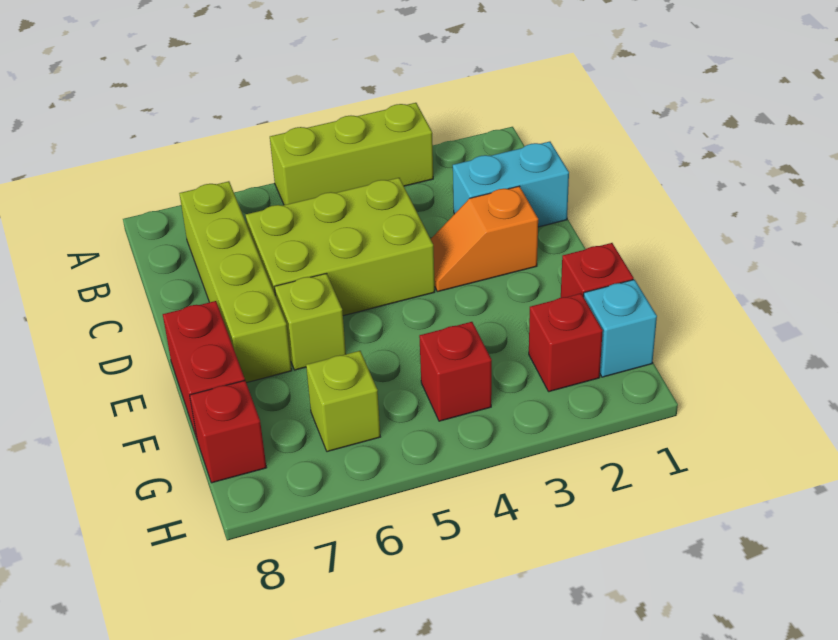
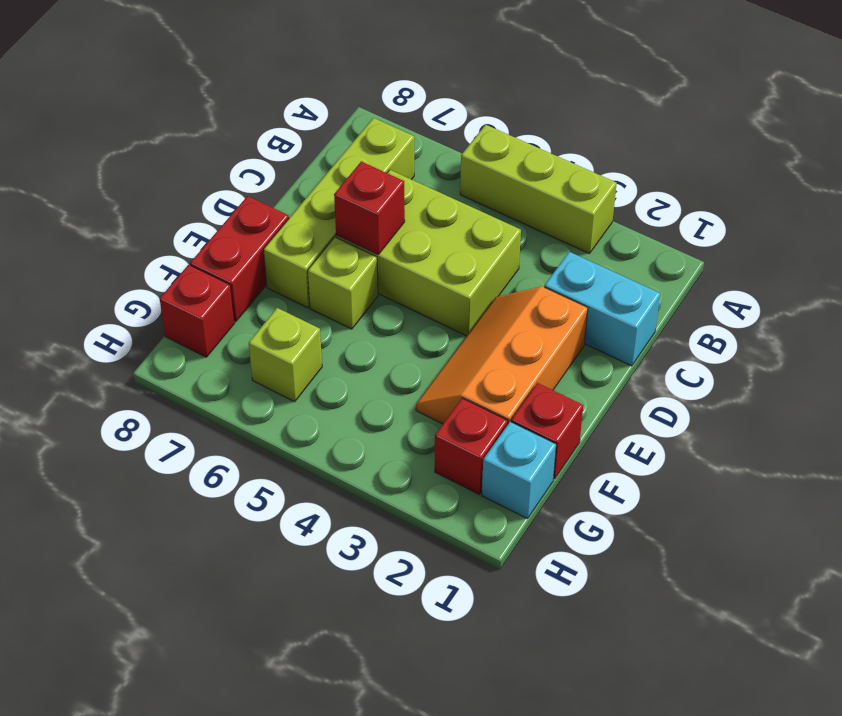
orange slope D2:D3 level 1 top 2 -> orange slope D2:F3 level 1 top 2
red brick G4 level 1 -> red brick D6 level 2

